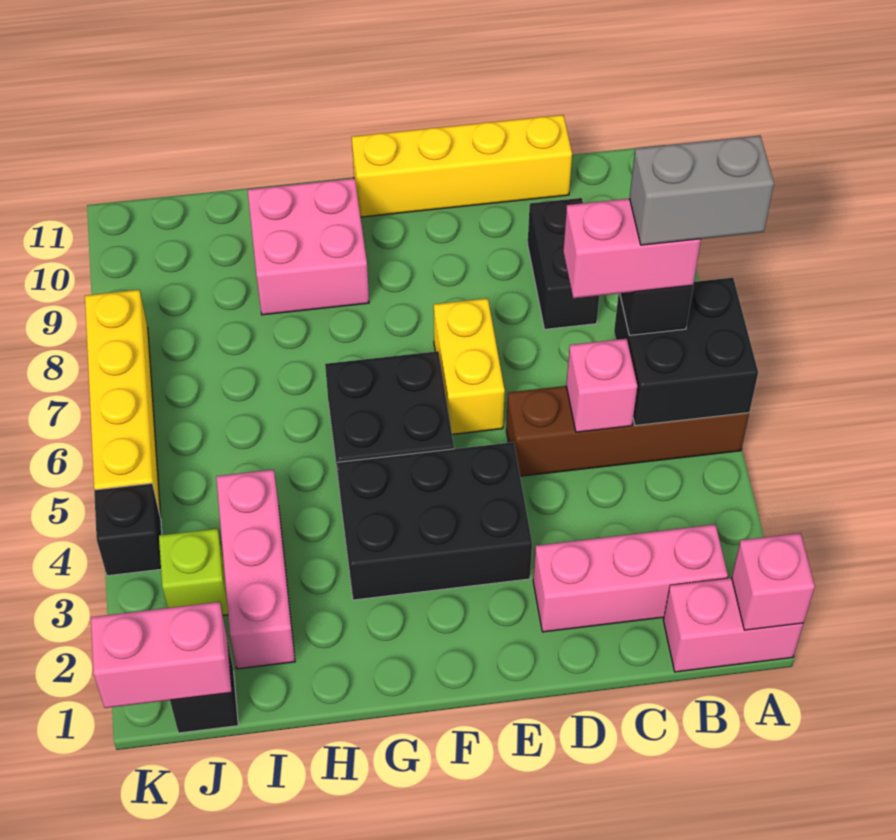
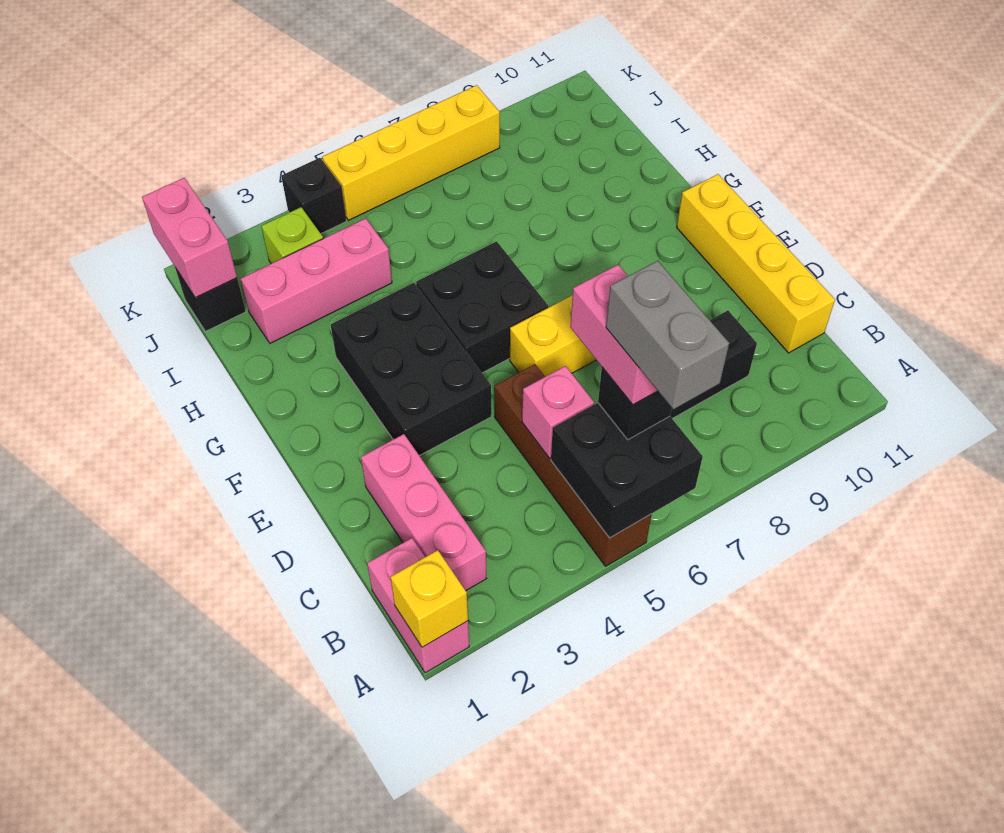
pink brick A1 level 2 -> yellow brick A1 level 2
pink brick G9:H10 level 1 -> none

